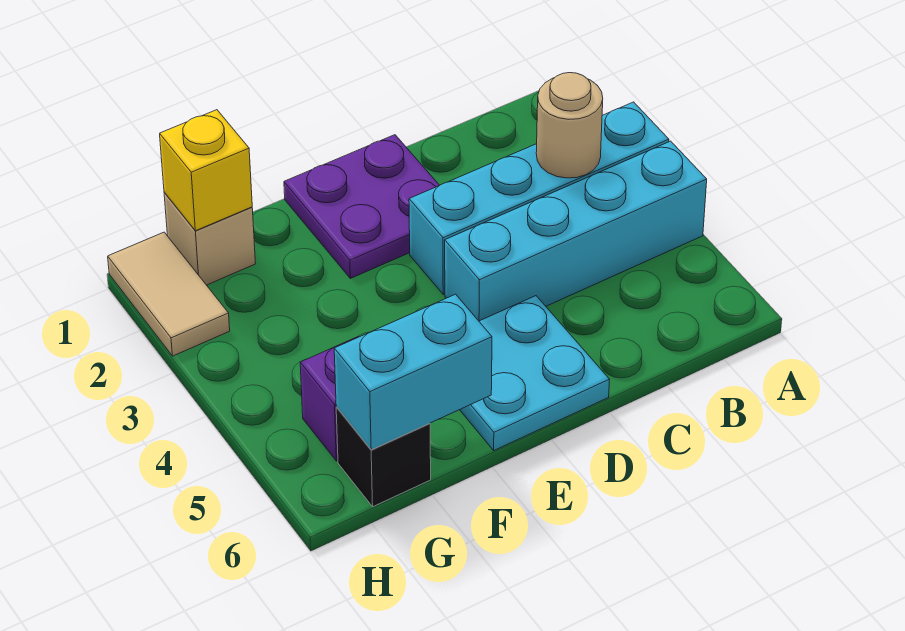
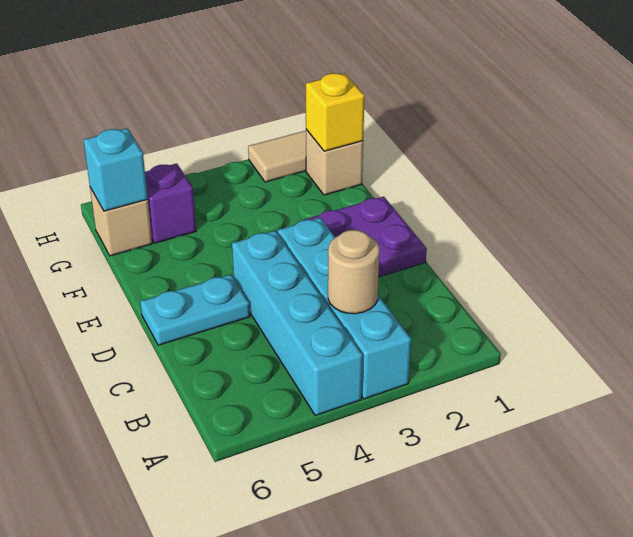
cyan plate D5:E6 level 1 -> cyan plate D5:D6 level 1
cyan brick F6:G6 level 2 -> cyan brick G6 level 2
black brick G6 level 1 -> tan brick G6 level 1

